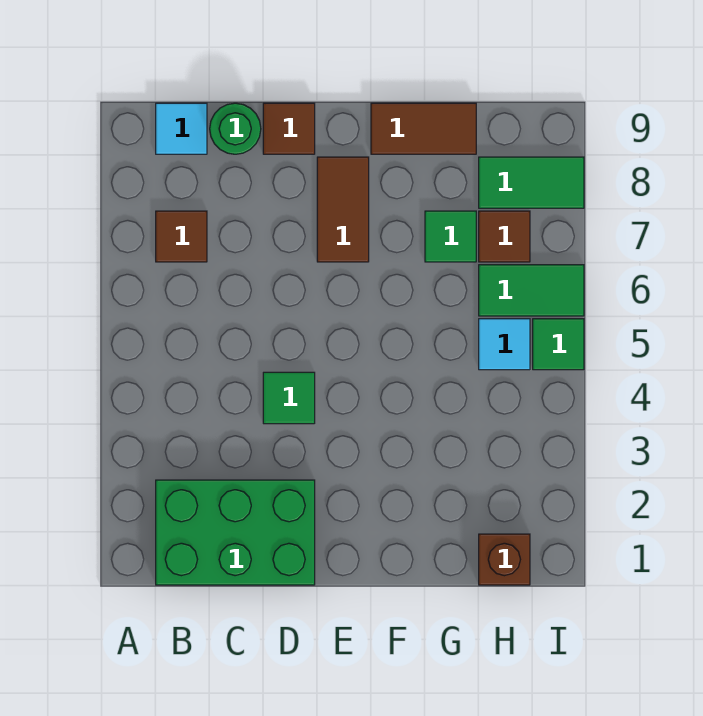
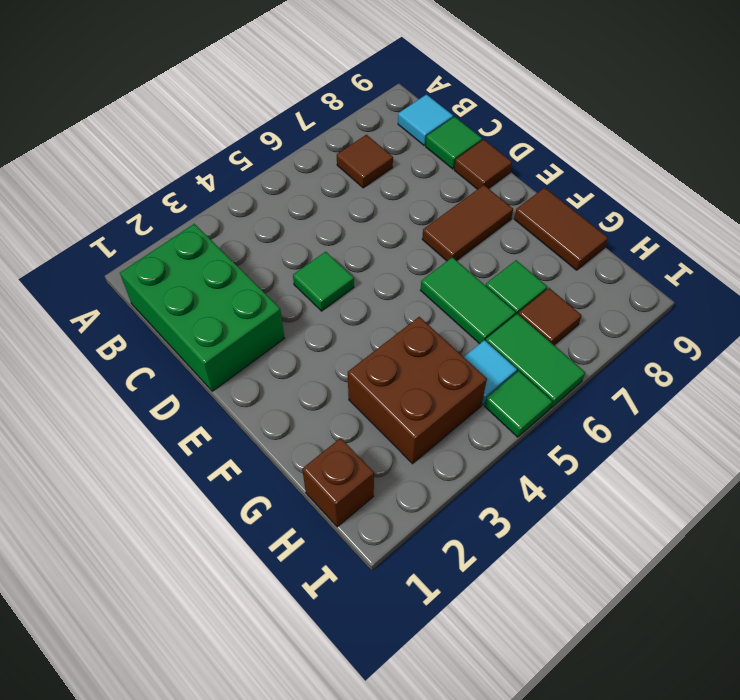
green round brick C9 level 1 -> green tile C9 level 1
none -> brown brick G3:H4 level 1
green tile H8:I8 level 1 -> green tile F6:G6 level 1

